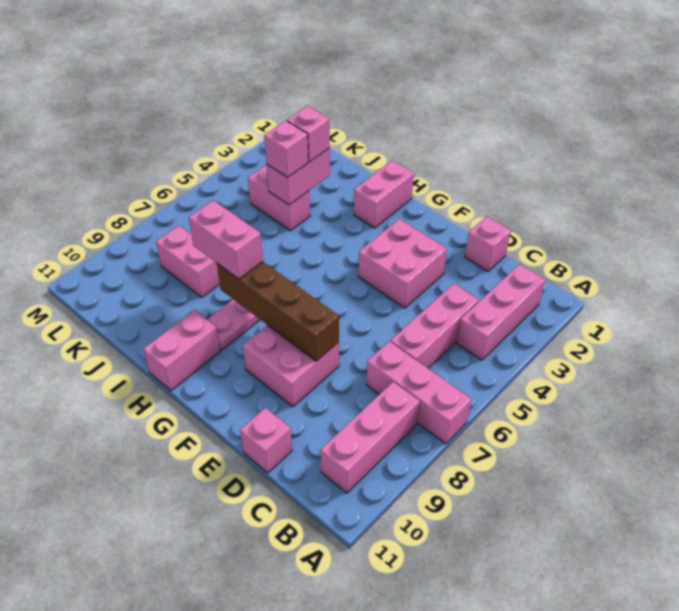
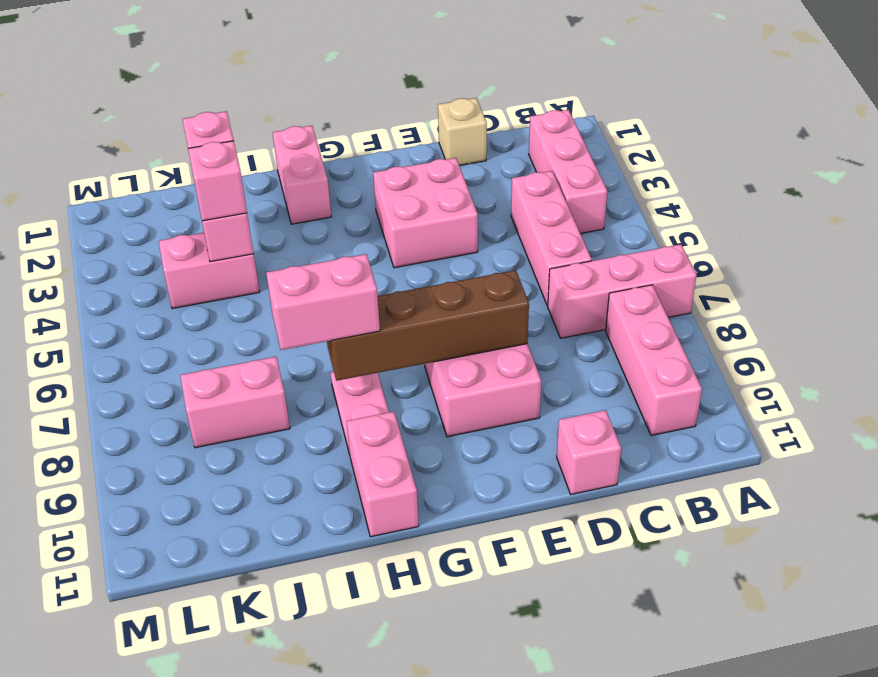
pink brick D1 level 1 -> tan brick D1 level 1

